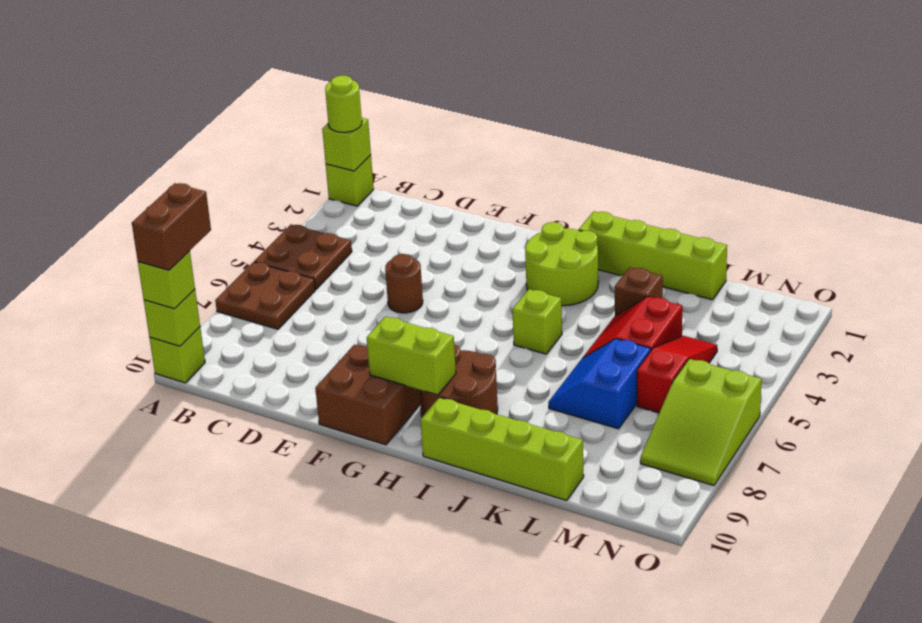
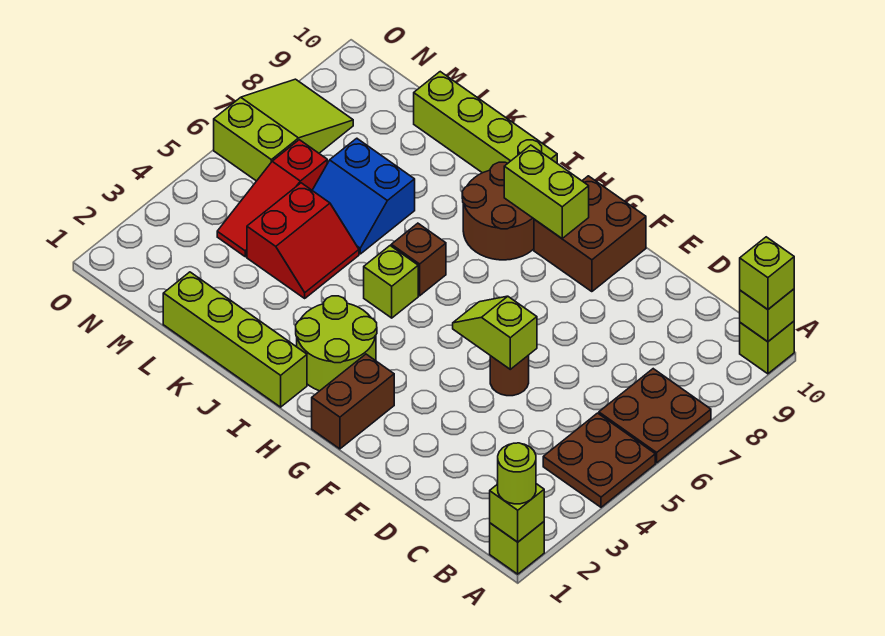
brown brick A9:A10 level 4 -> brown brick G1:G2 level 1
none -> lime slope E5:F5 level 2 top E
brown brick K3 level 1 -> brown brick I6 level 1
blue slope K6:L7 level 1 top L -> blue slope K6:L7 level 1 top 7

